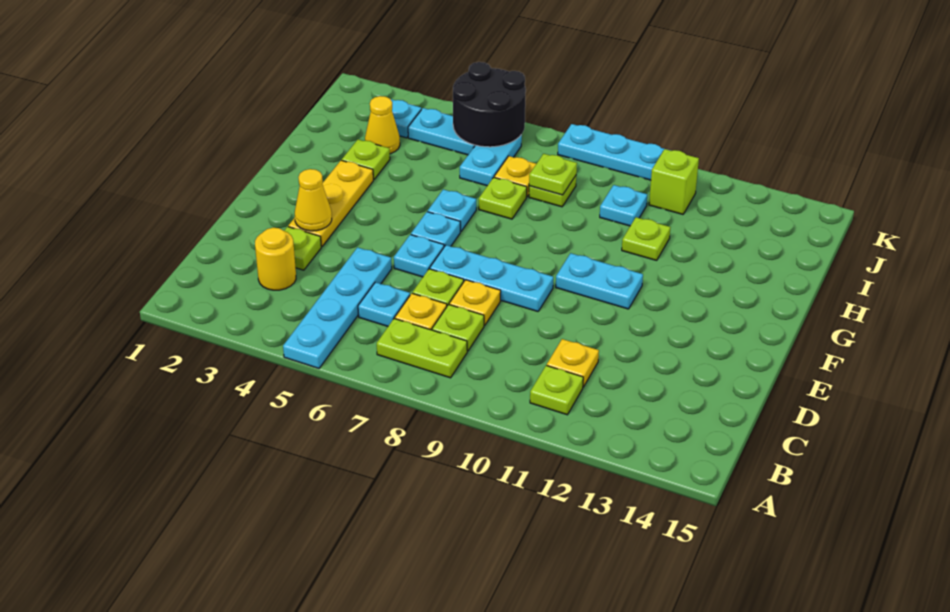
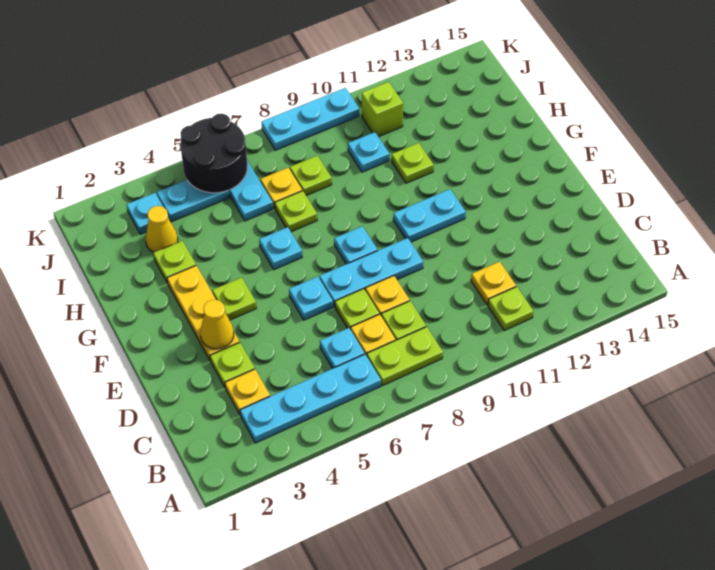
cyan plate A5:D5 level 1 -> cyan plate B3:B6 level 1
yellow round brick C3 level 1 -> yellow plate C3 level 1
cyan plate F6 level 1 -> cyan plate F8 level 1
lime plate I8 level 2 -> lime plate F4 level 1

